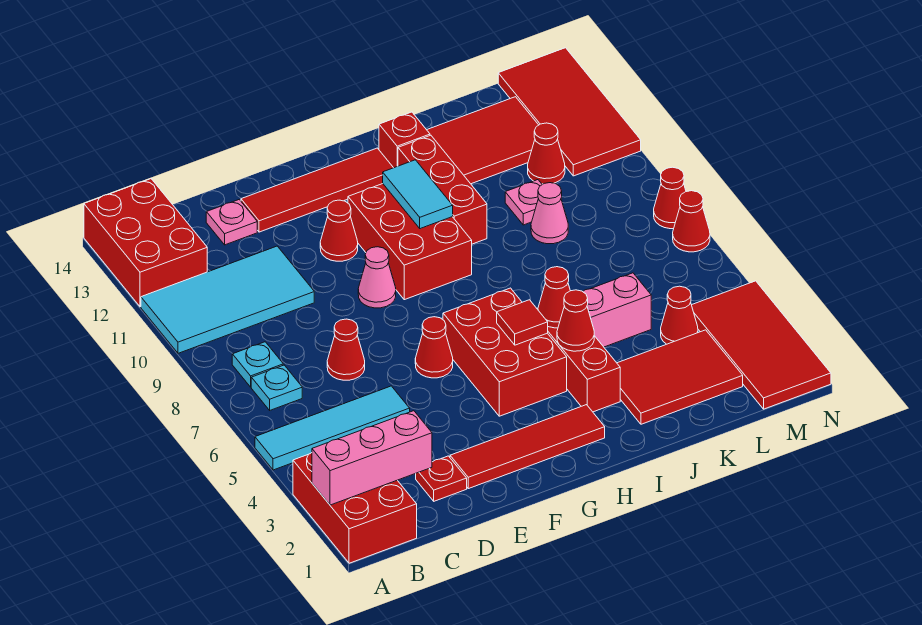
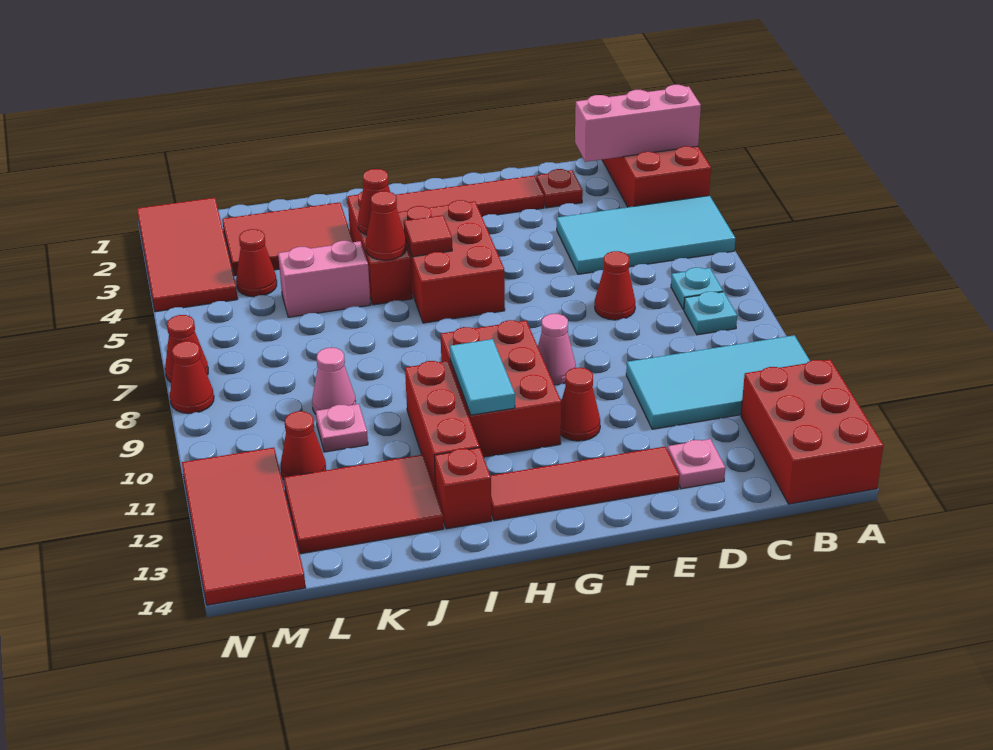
cyan tile A5:D5 level 1 -> cyan tile A4:D5 level 1
red cone F6 level 1 -> none

